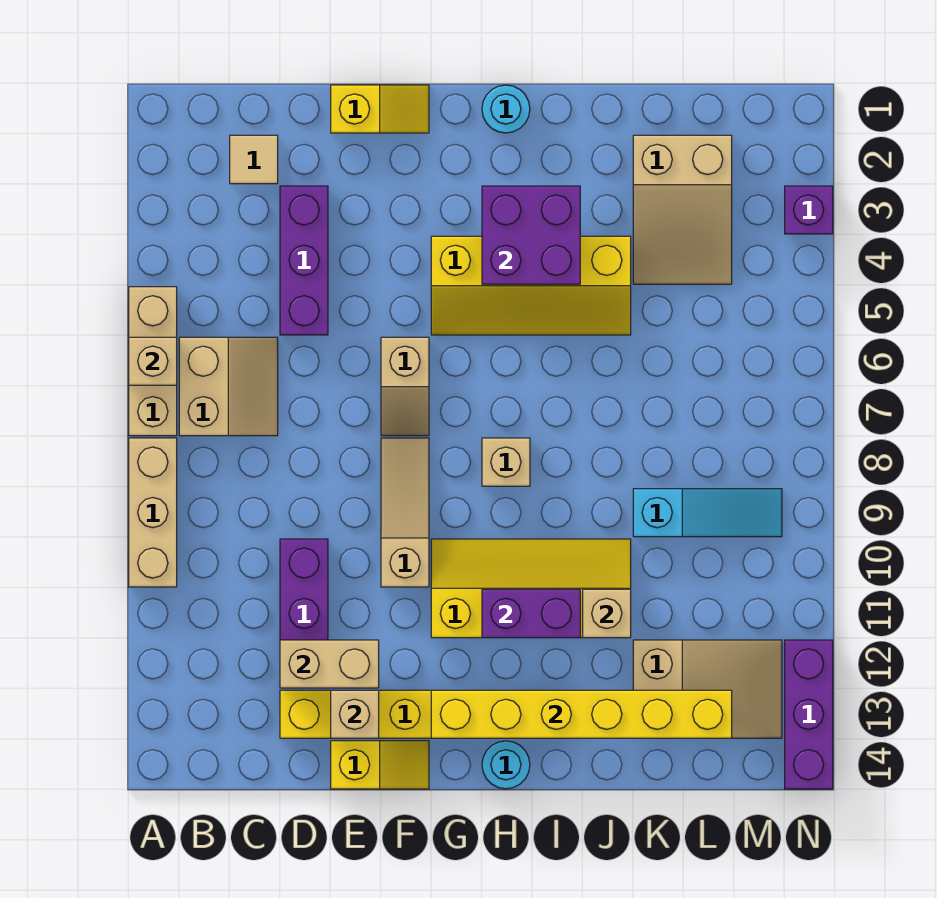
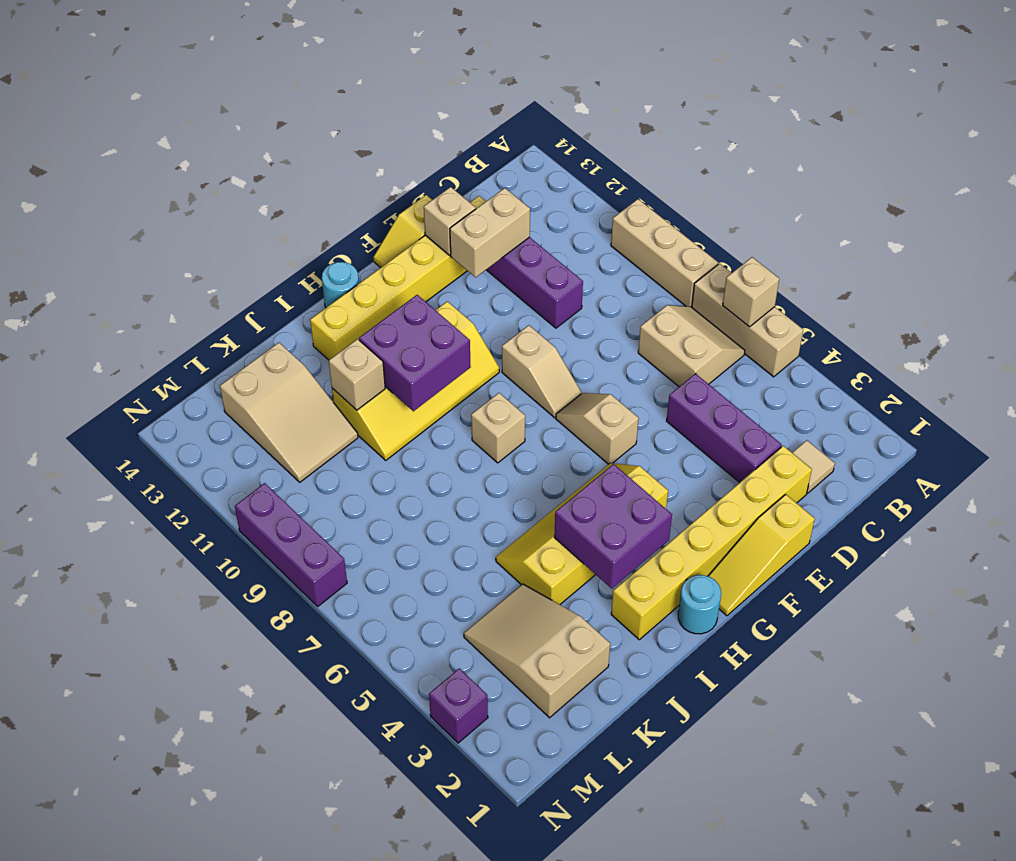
tan slope B6:C7 level 1 top B -> tan slope B6:C7 level 1 top C
yellow slope E1:F1 level 1 top E -> yellow slope E1:G1 level 1 top E
tan slope F8:F10 level 1 top 10 -> tan slope F8:F9 level 1 top 9
yellow brick G13:L13 level 2 -> yellow brick D2:I2 level 1
purple brick H11:I11 level 2 -> purple brick H10:I11 level 2
cyan slope K9:M9 level 1 top K -> none
tan slope K12:M13 level 1 top K -> tan slope K11:L13 level 1 top 13
purple brick N12:N14 level 1 -> purple brick N8:N10 level 1

